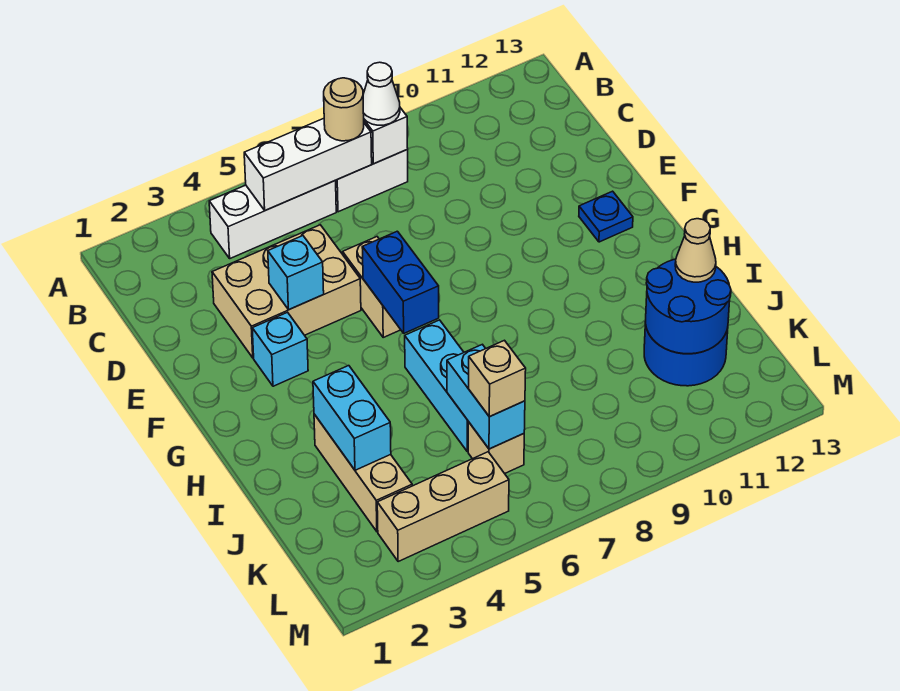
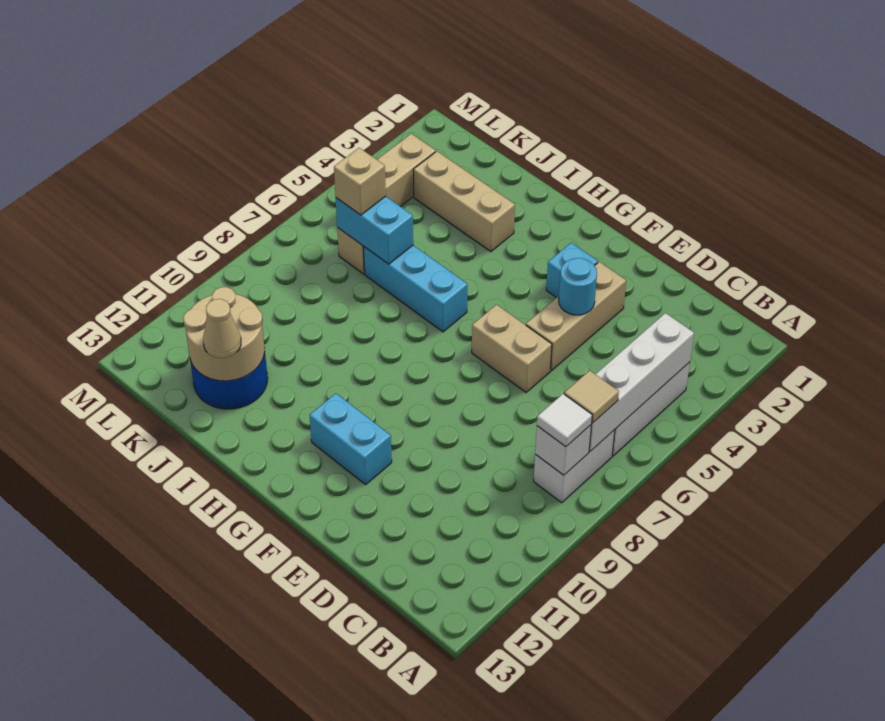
white brick B5:B7 level 2 -> white brick B4:B7 level 2
tan round brick B7 level 3 -> tan tile B7 level 3
white cone B8 level 3 -> white tile B8 level 3
tan brick D3:E5 level 1 -> tan brick E3:E5 level 1
cyan brick E4 level 2 -> cyan round brick E4 level 2
blue brick F6:G6 level 2 -> none
blue plate F12 level 1 -> none
cyan brick I3:J3 level 2 -> cyan brick F11:G11 level 1
blue round brick J11:K12 level 2 -> tan round brick J11:K12 level 2

